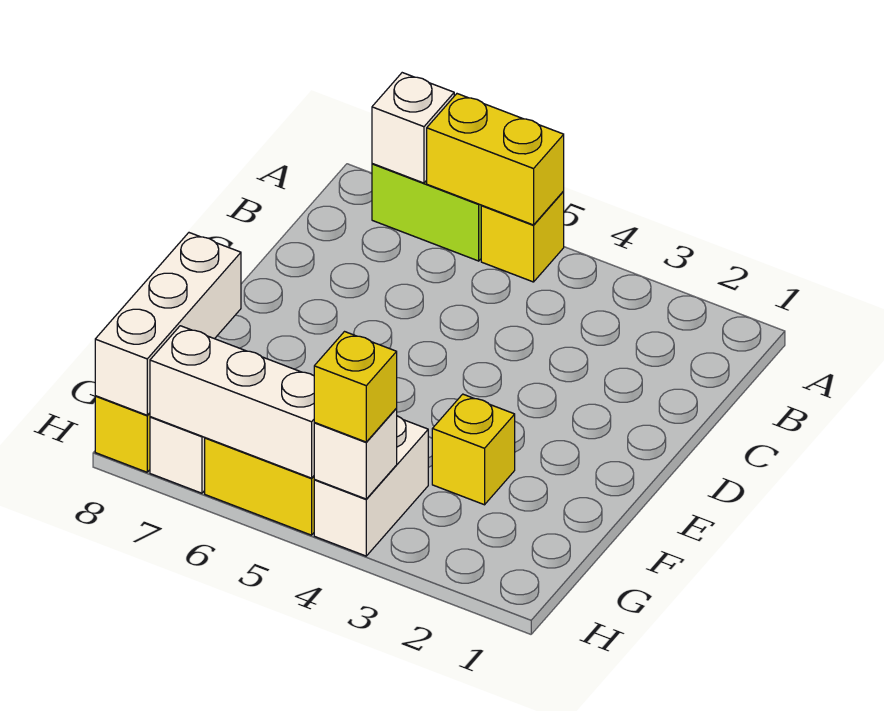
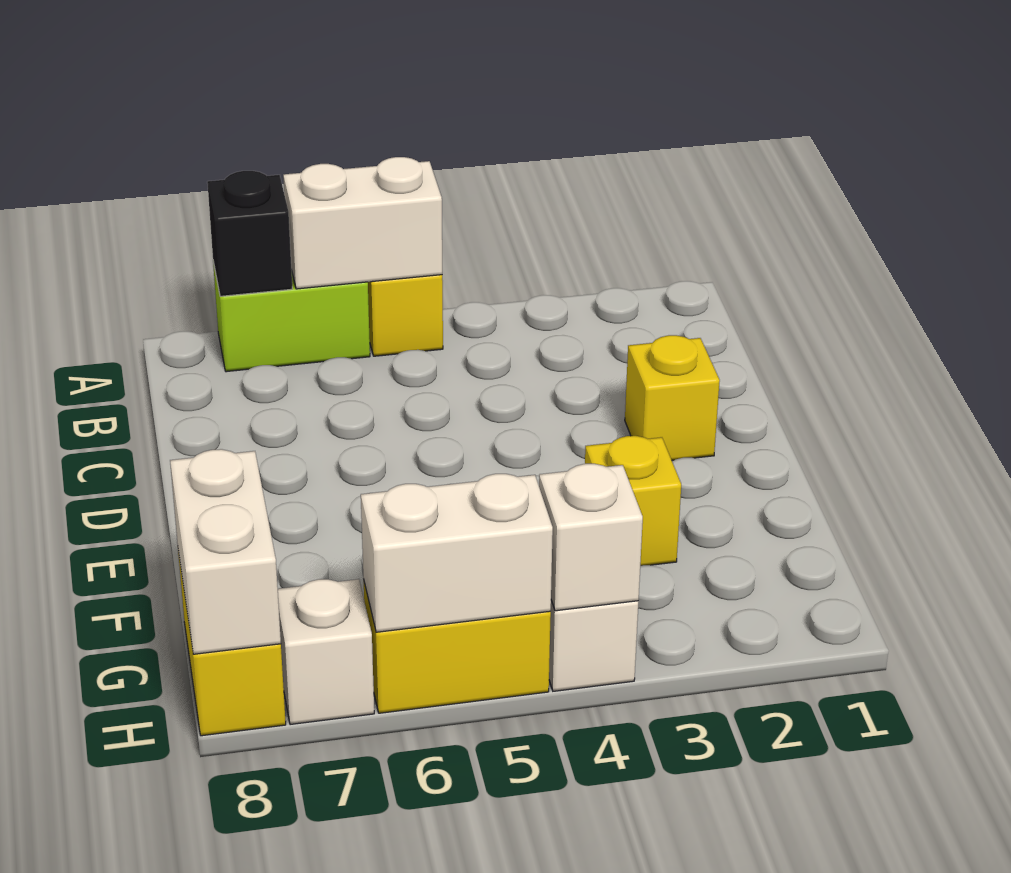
yellow brick A5:A6 level 2 -> white brick A5:A6 level 2
white brick A7 level 2 -> black brick A7 level 2
white brick F8:H8 level 2 -> white brick G8:H8 level 2
yellow brick H4 level 3 -> yellow brick D2 level 1
white brick H5:H7 level 2 -> white brick H5:H6 level 2

